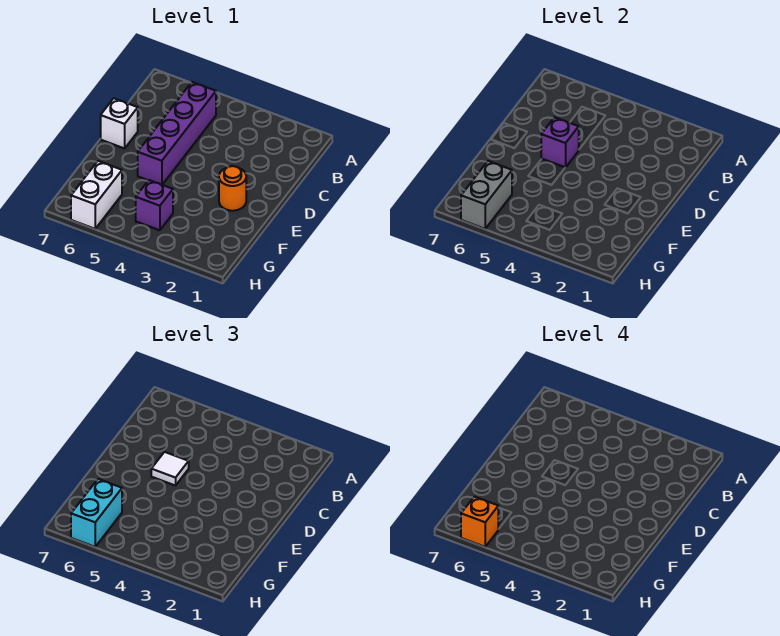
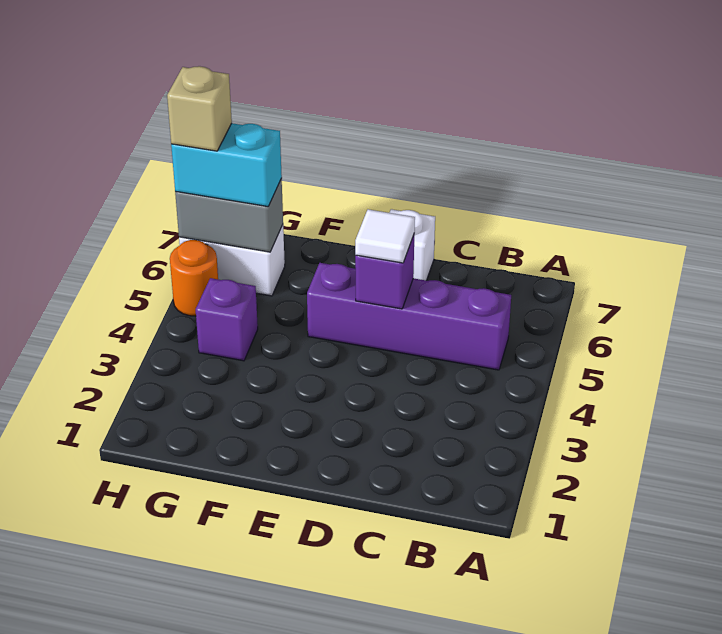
orange round brick E2 level 1 -> orange round brick H5 level 1
orange brick H6 level 4 -> tan brick H6 level 4

